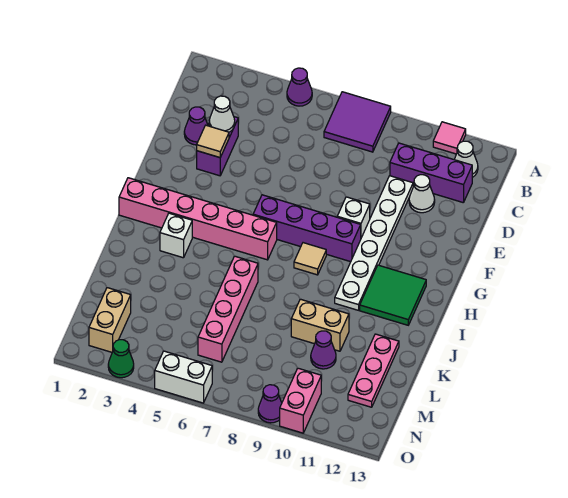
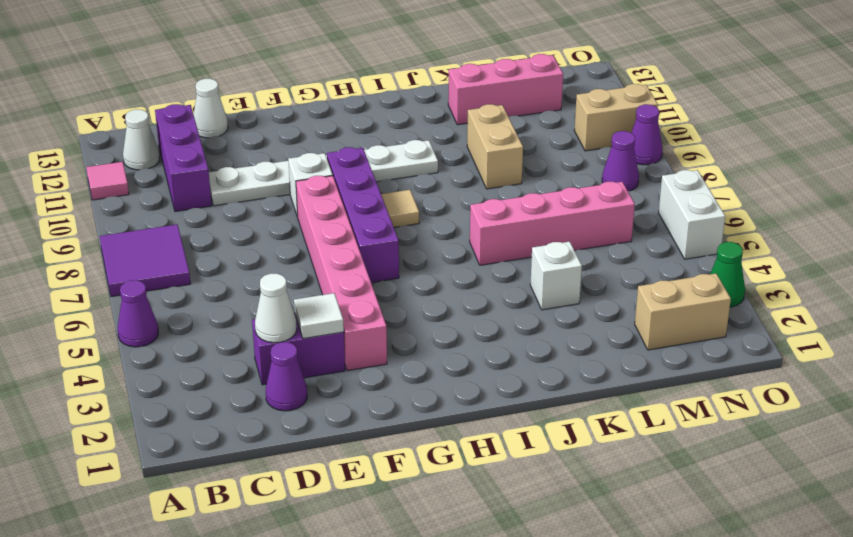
white cone D11 level 1 -> white cone D13 level 1
tan tile E3 level 2 -> white tile E3 level 2
pink brick H1:H6 level 1 -> pink brick F3:F8 level 1
green tile H11:I12 level 1 -> none
white brick I3 level 1 -> white brick K4 level 1
pink plate K12:M12 level 1 -> pink brick K12:M12 level 1
purple cone L10 level 1 -> purple cone N8 level 1
pink brick N10:O10 level 1 -> tan brick N10:O10 level 1

